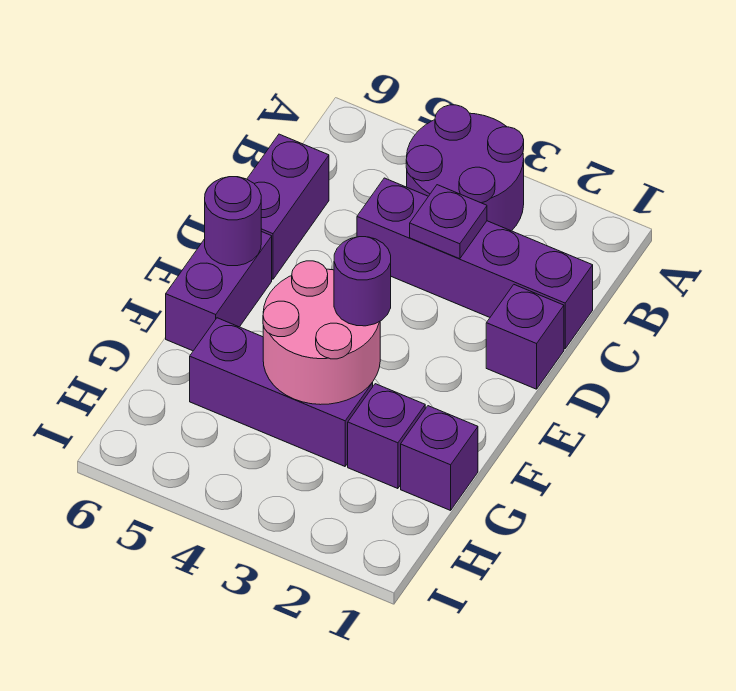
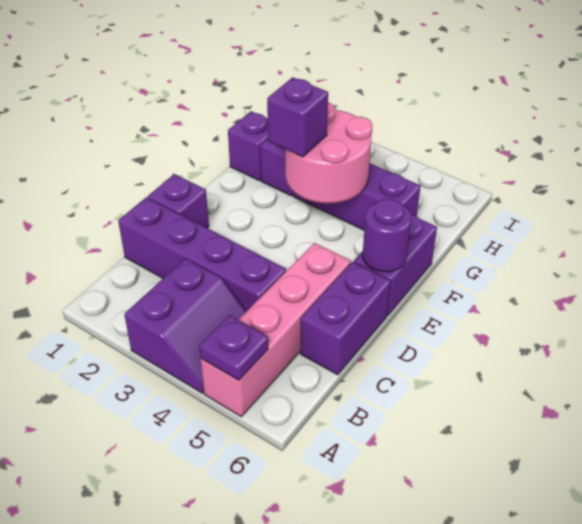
purple round brick A3:B4 level 1 -> purple slope A3:B4 level 1 top 3
none -> pink brick A5:D5 level 1
purple plate C3 level 2 -> purple plate A5 level 2
purple round brick F3 level 3 -> purple brick F3 level 3

